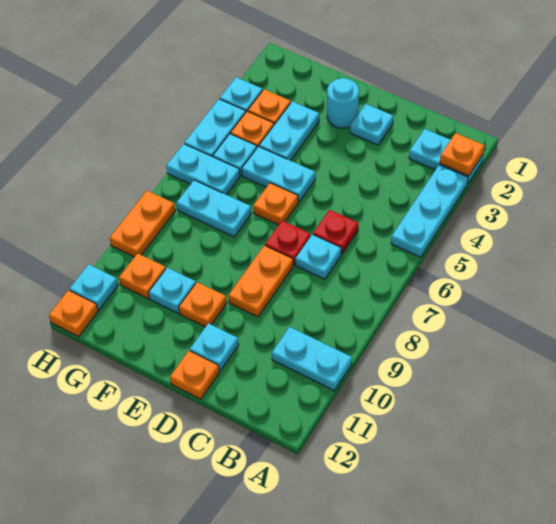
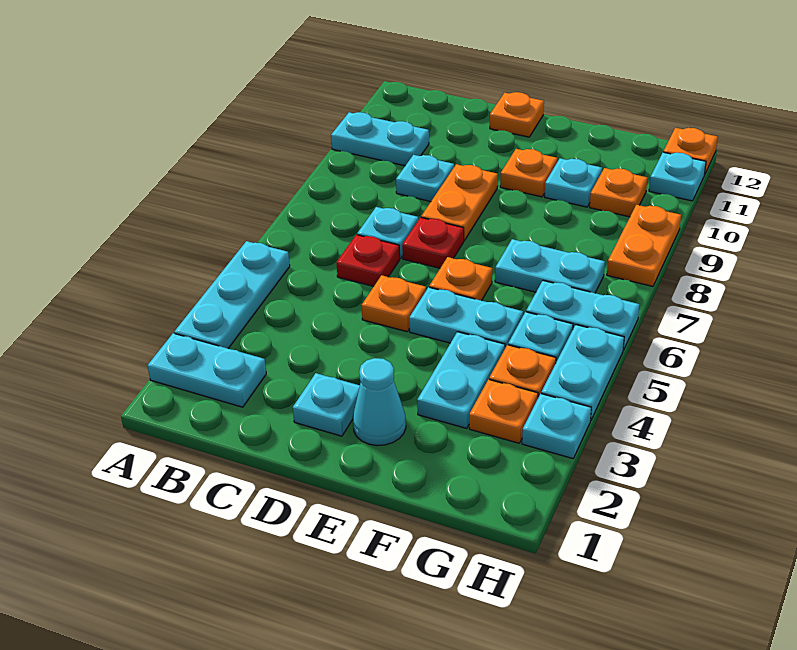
orange plate A2 level 2 -> orange plate D5 level 1
cyan plate D11 level 1 -> cyan plate C9 level 1
cyan round brick E2 level 1 -> cyan cone E2 level 1

